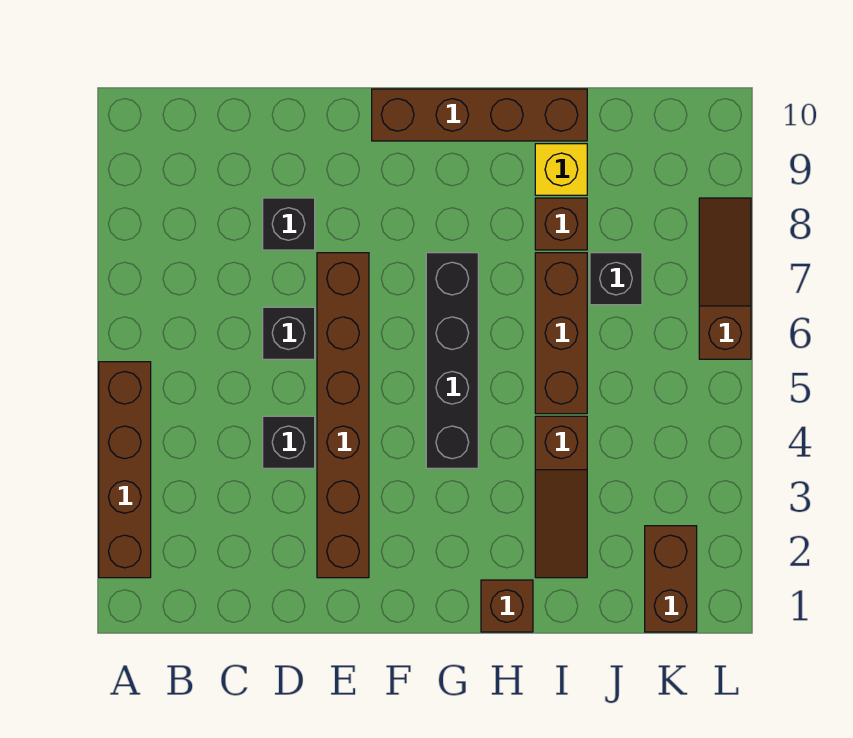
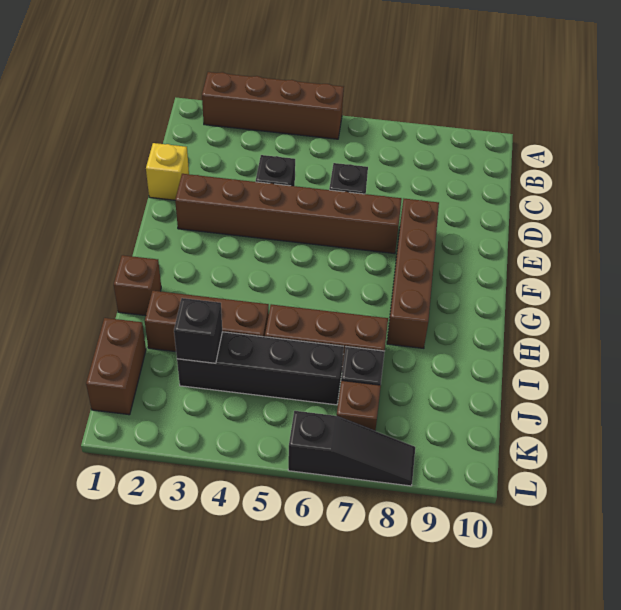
black brick D8 level 1 -> black brick J3 level 2
brown brick F10:I10 level 1 -> brown brick E8:H8 level 1
black brick G4:G7 level 1 -> black brick J3:J6 level 1
brown slope I2:I4 level 1 top 4 -> brown brick I2:I4 level 1
brown brick I8 level 1 -> brown brick K7 level 1
yellow brick I9 level 1 -> yellow brick D1 level 1
brown brick K1:K2 level 1 -> brown brick J1:K1 level 1
brown slope L6:L8 level 1 top 6 -> black slope L6:L8 level 1 top 6

